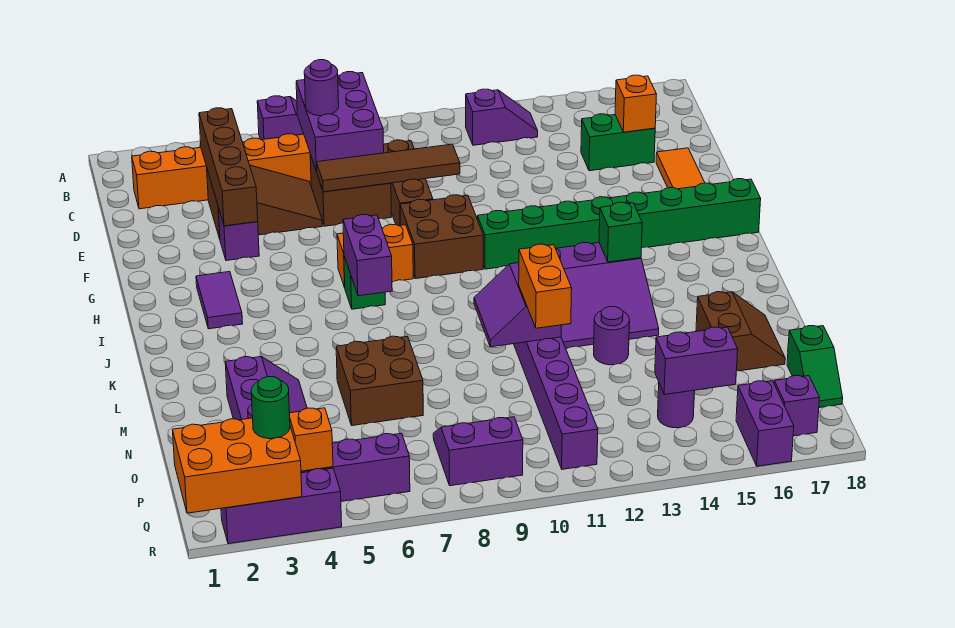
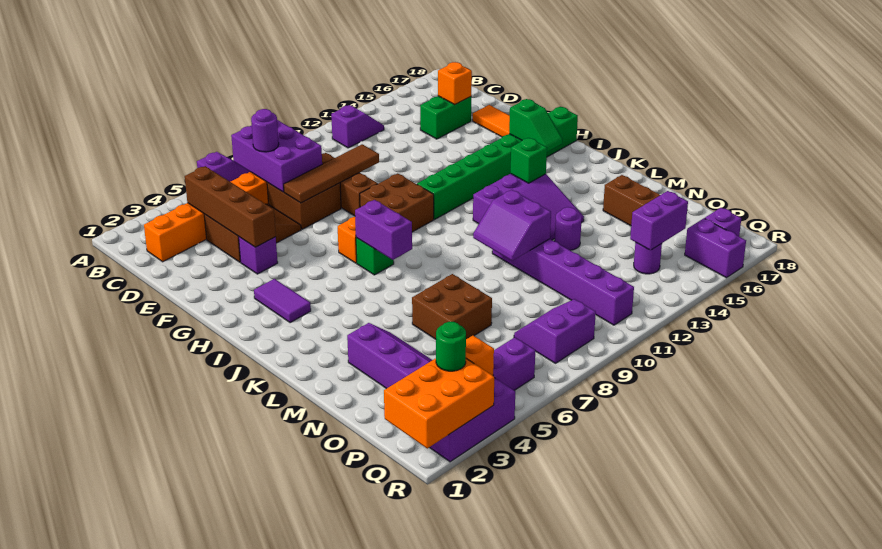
orange brick M11:N11 level 3 -> none
green slope O18:P18 level 1 top O -> green slope H16:I16 level 2 top H

